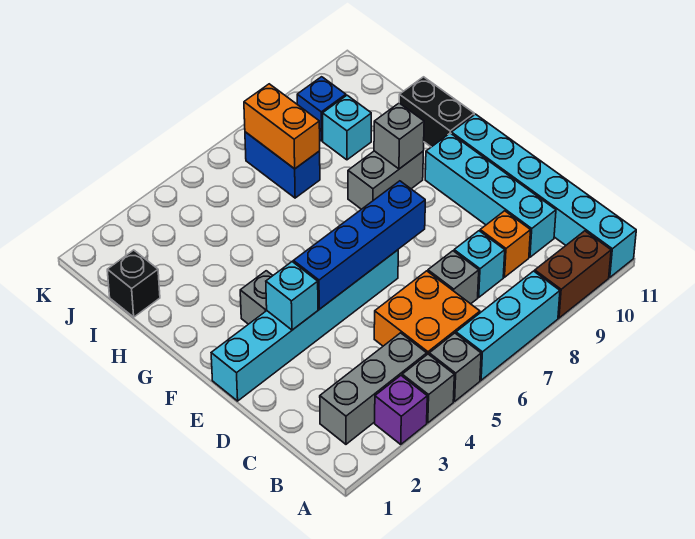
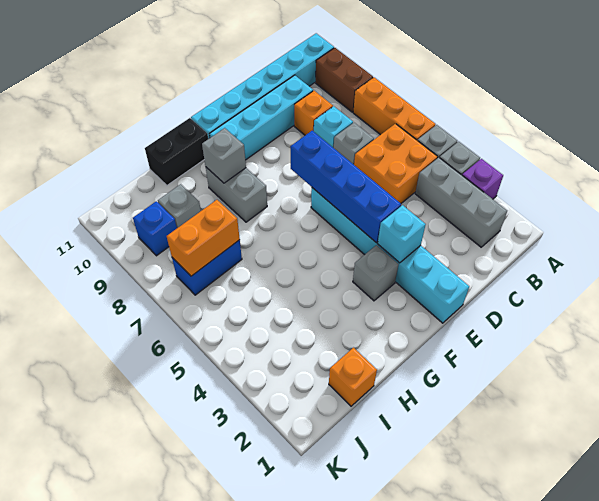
cyan brick A6:A8 level 1 -> orange brick A6:A8 level 1
black brick I1 level 1 -> orange brick I1 level 1
cyan brick I9 level 1 -> grey brick I9 level 1

